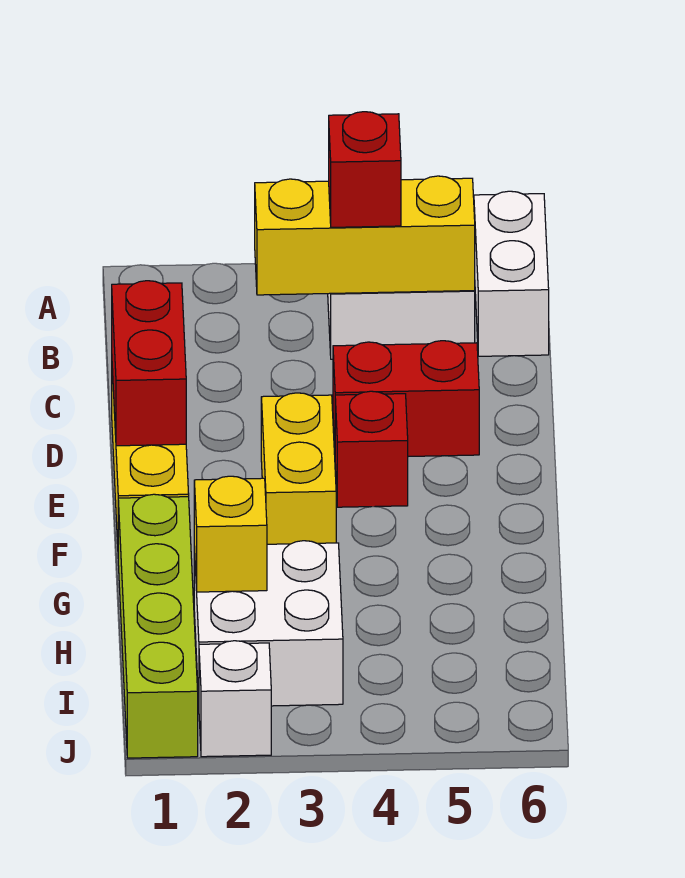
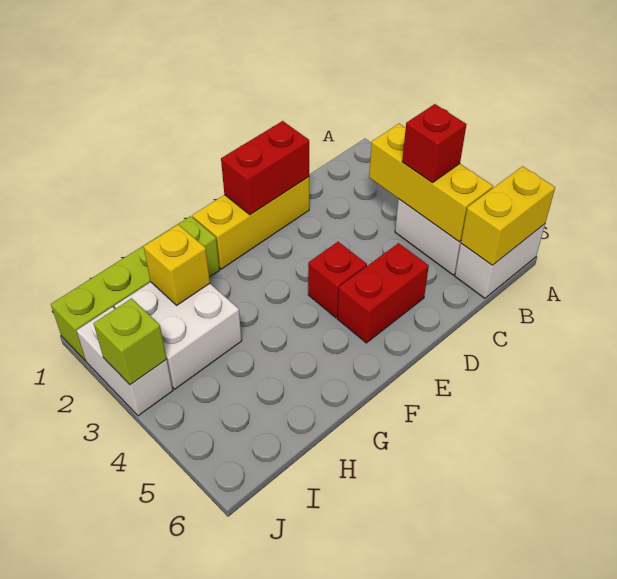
red brick D4:D5 level 1 -> red brick D5:E5 level 1
yellow brick E3:F3 level 1 -> yellow brick A6:B6 level 2
white brick J2 level 1 -> white brick J2:J3 level 1
none -> lime brick J3 level 2

